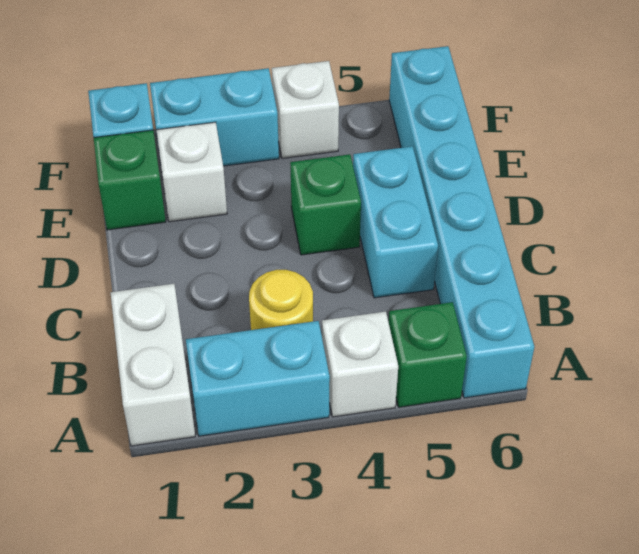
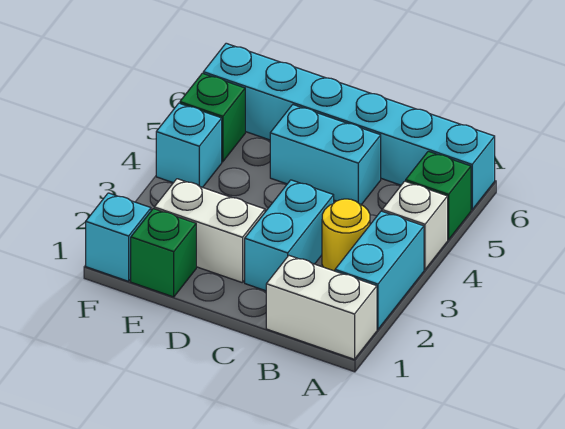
green brick D4 level 1 -> green brick F5 level 1
white brick E2 level 1 -> white brick D2:E2 level 1
cyan brick F2:F3 level 1 -> cyan brick C2:C3 level 1
white brick F4 level 1 -> cyan brick F4 level 1

